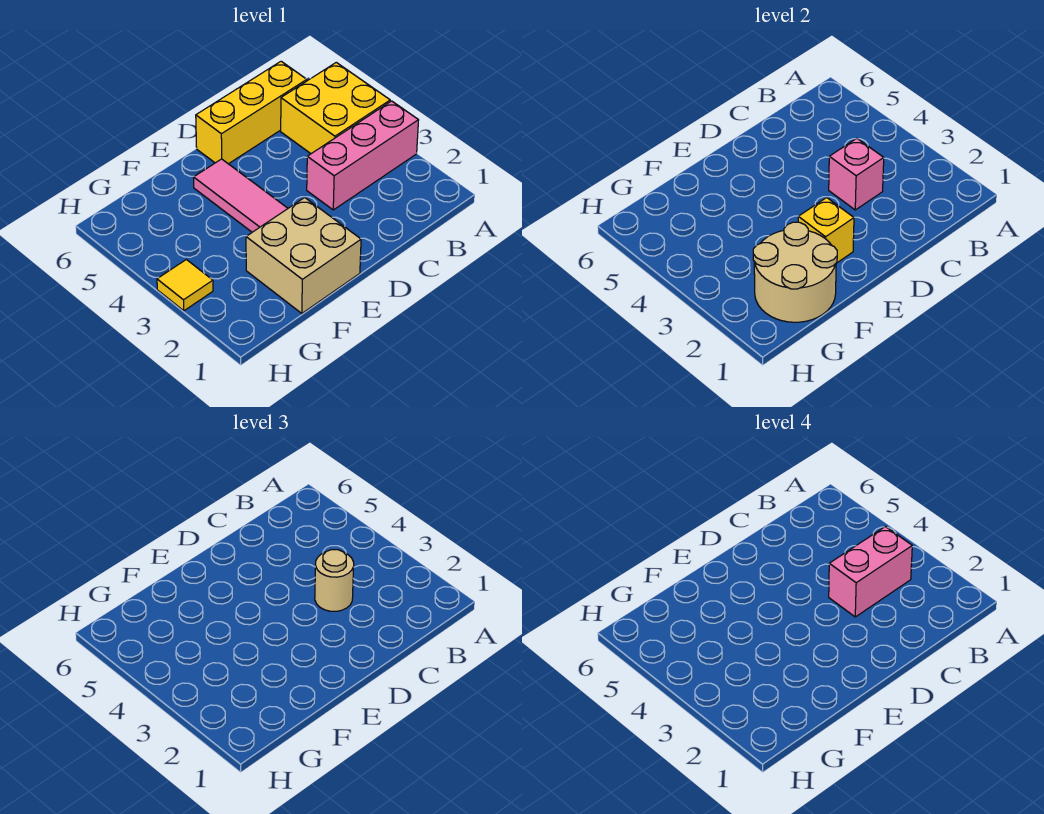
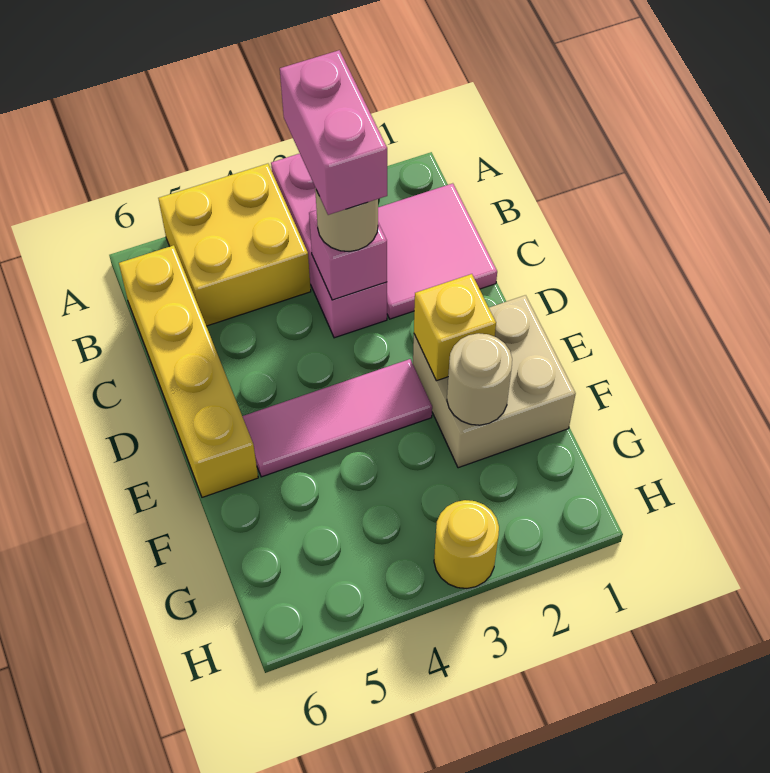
none -> pink tile B1:C2 level 1
yellow brick B6:D6 level 1 -> yellow brick B6:E6 level 1
tan round brick F1:G2 level 2 -> tan round brick F2 level 2
yellow tile H3 level 1 -> yellow round brick H3 level 1

